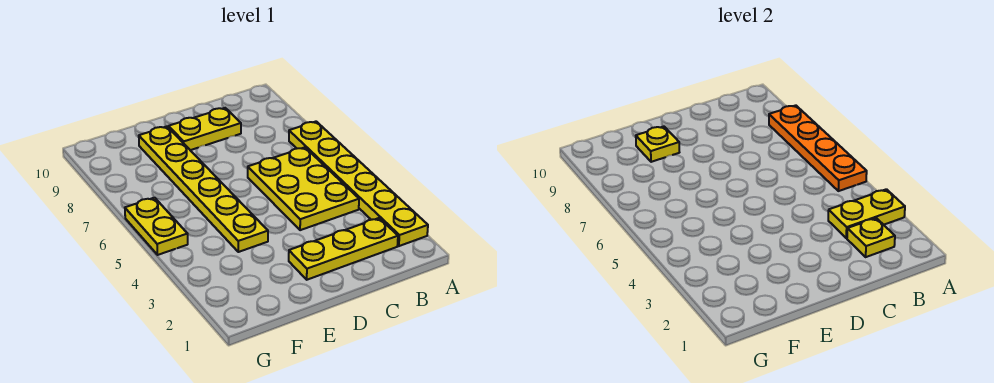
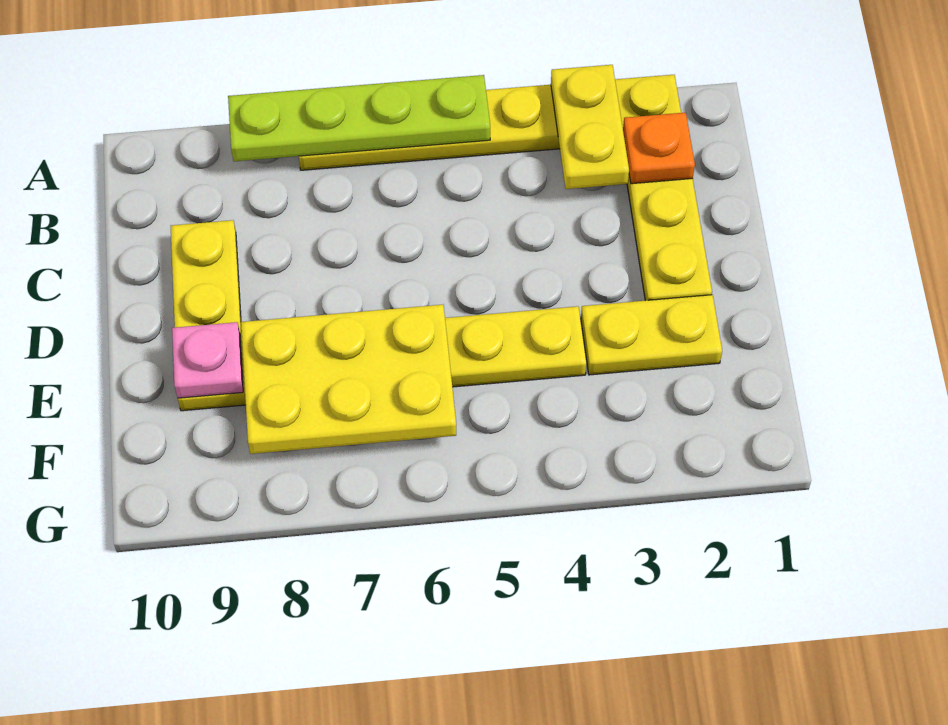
orange plate A5:A8 level 2 -> lime plate A5:A8 level 2
yellow plate B2 level 2 -> orange plate B2 level 2
yellow plate B4:C6 level 1 -> yellow plate E6:F8 level 2
yellow plate E9 level 2 -> pink plate E9 level 2
yellow plate G5:G6 level 1 -> yellow plate E2:E3 level 1

